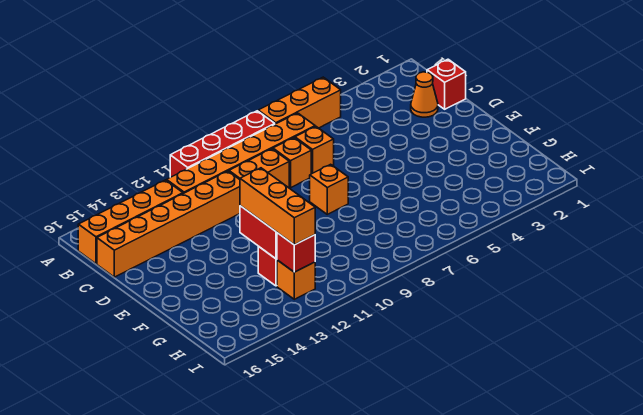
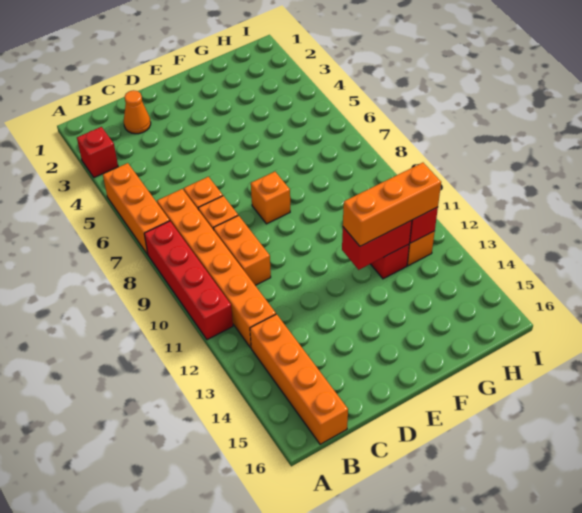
red brick C1 level 1 -> red brick A3 level 1
orange brick C11:C16 level 1 -> none

